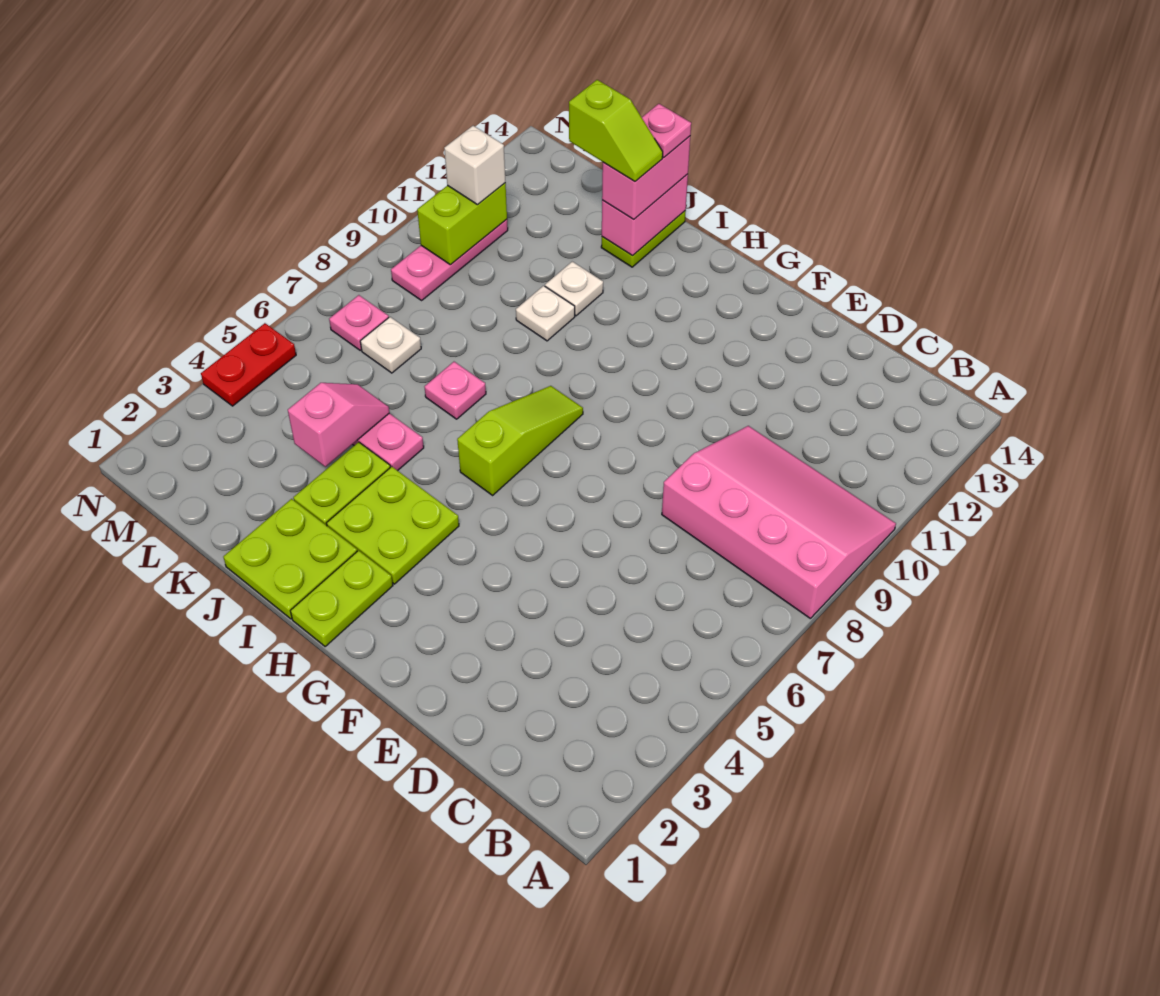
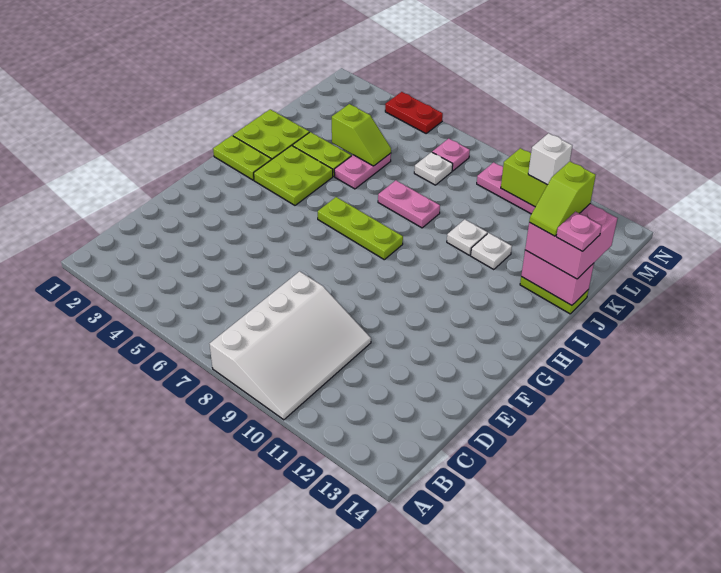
pink slope A8:D10 level 1 top 8 -> white slope A8:D10 level 1 top 8
lime slope H6:H8 level 1 top 6 -> lime plate H6:H8 level 1
pink plate J7 level 1 -> pink plate J7:J8 level 1
pink brick J13:J14 level 3 -> pink brick J13:K14 level 3
pink slope K4:K5 level 2 top 4 -> lime slope K4:K5 level 2 top 4

